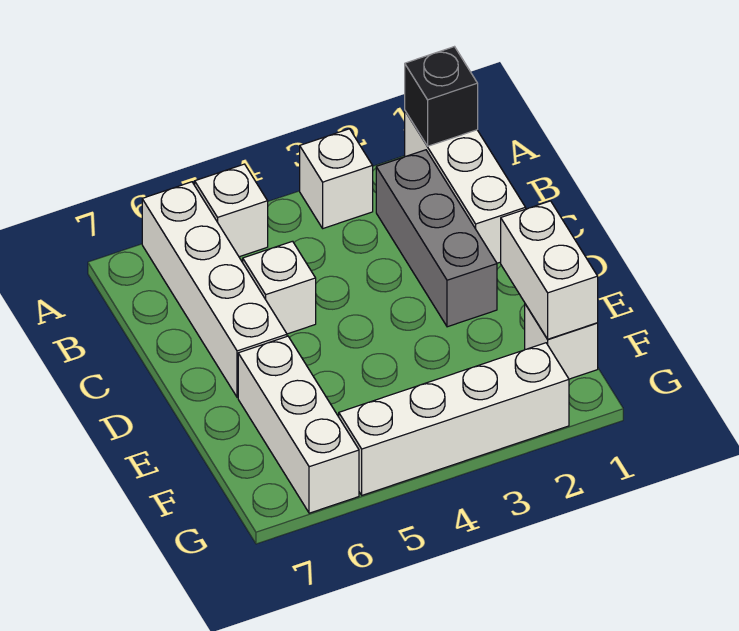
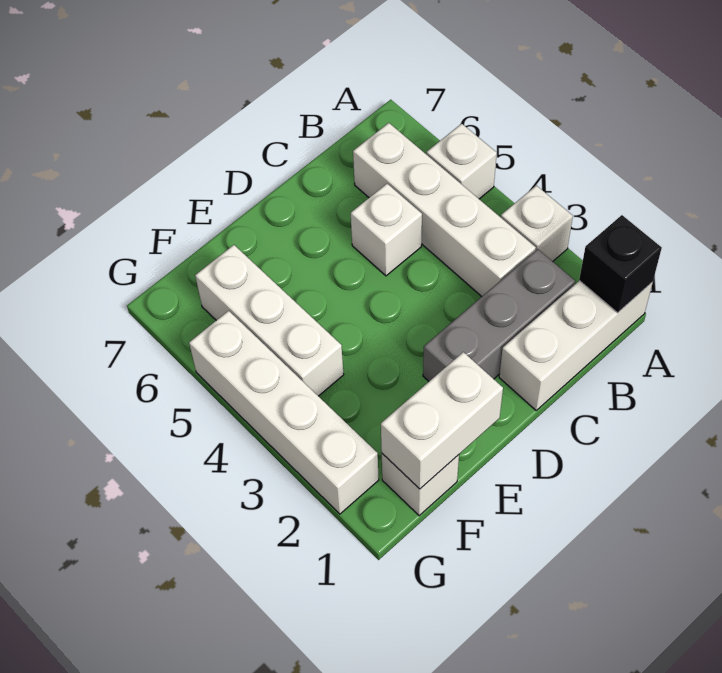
white brick A6:D6 level 1 -> white brick B3:B6 level 1
white brick E6:G6 level 1 -> white brick F4:F6 level 1

